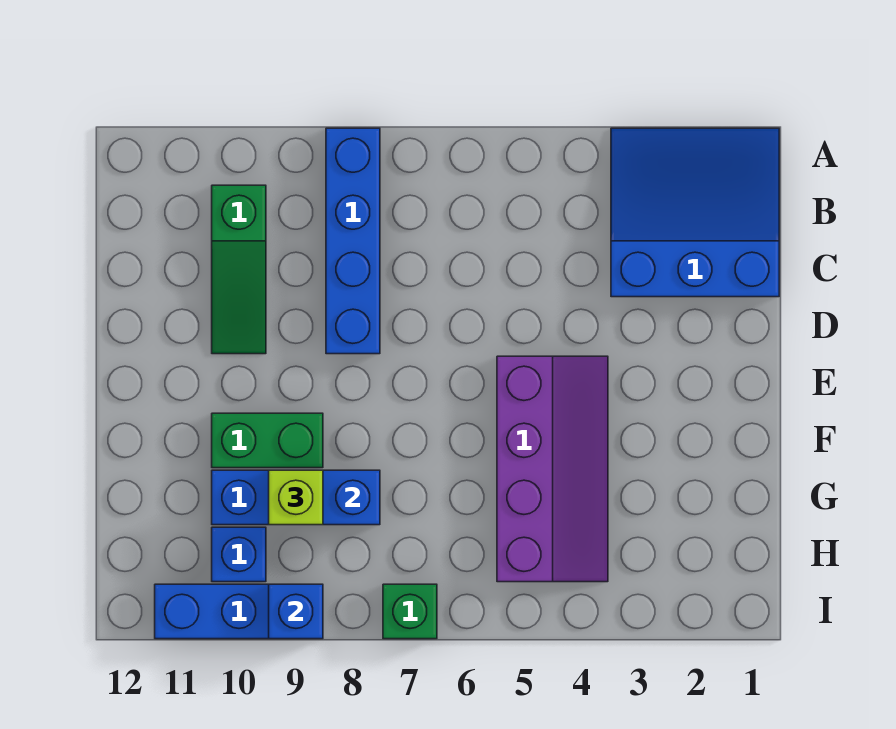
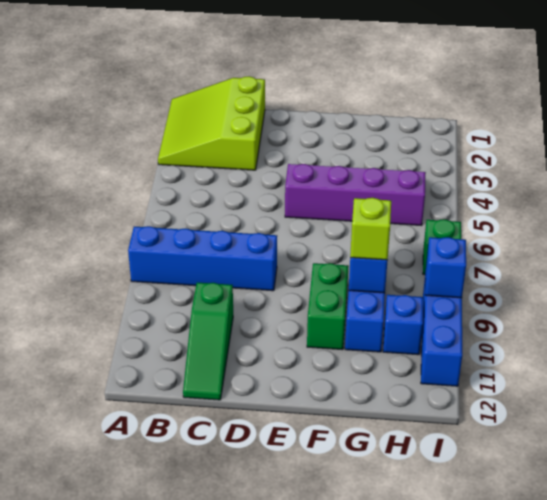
blue slope A1:C3 level 1 top C -> lime slope A1:C3 level 1 top C
green slope B10:D10 level 1 top B -> green slope C10:C12 level 1 top 10

